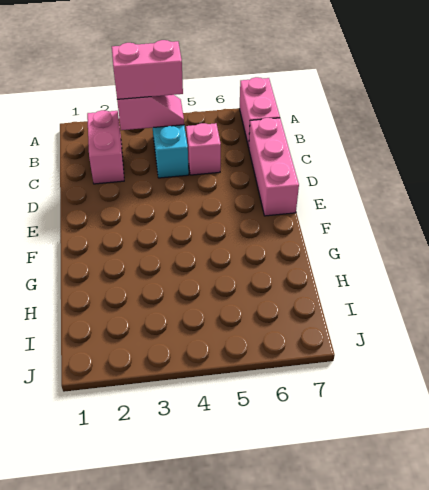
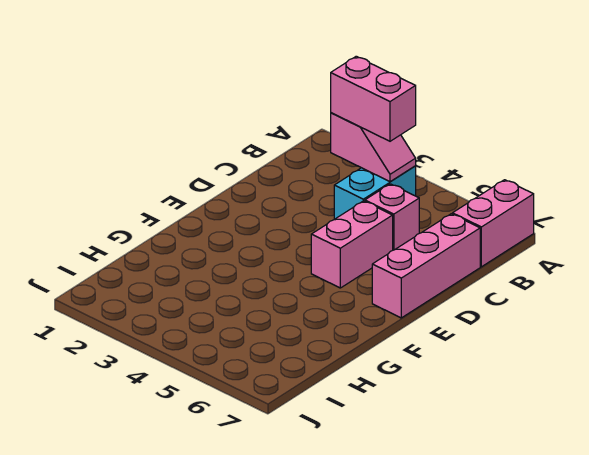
pink brick B2:C2 level 1 -> pink brick D5:E5 level 1

